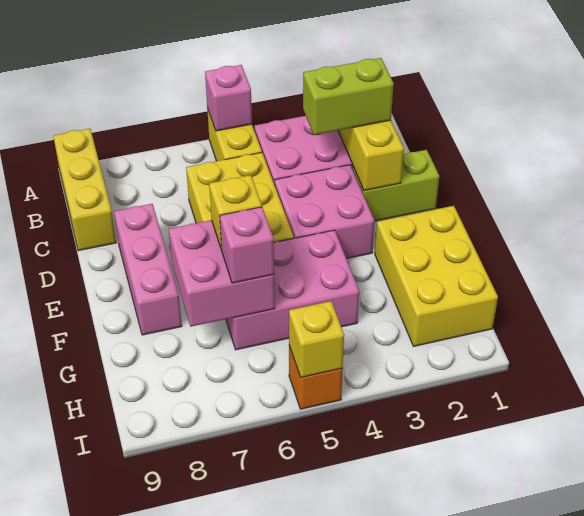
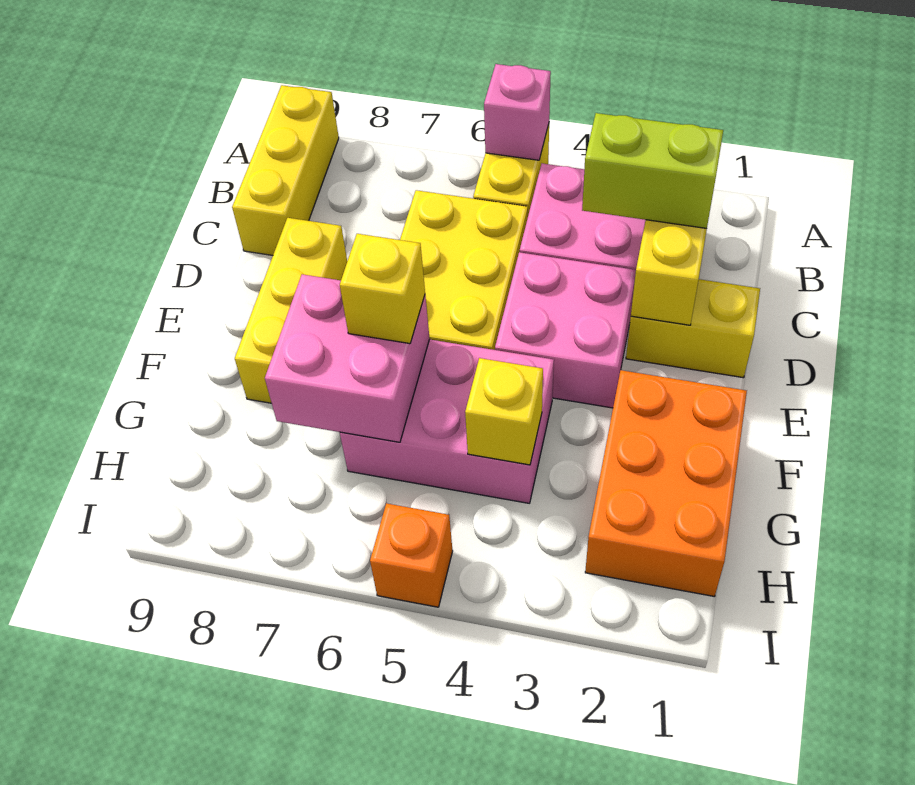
lime brick D1:D2 level 1 -> yellow brick D1:D2 level 1
pink brick D8:F8 level 1 -> yellow brick D8:F8 level 1
yellow brick F1:H2 level 1 -> orange brick F1:H2 level 1
pink brick G6 level 3 -> none
yellow brick I5 level 2 -> yellow brick G4 level 2

